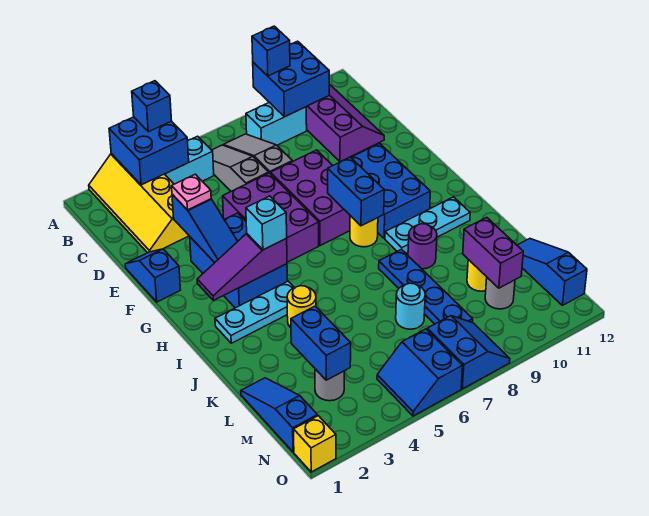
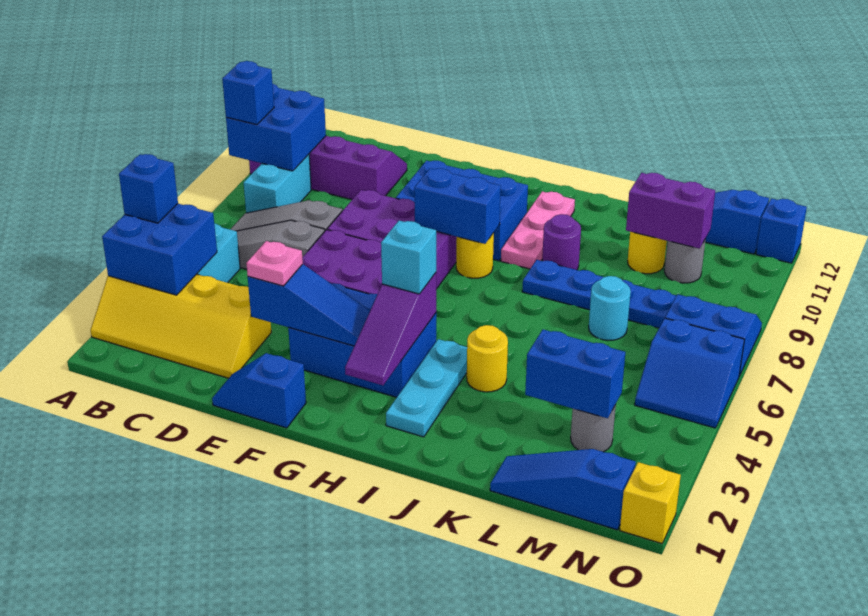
cyan plate I9:I11 level 1 -> pink plate I9:I11 level 1
none -> blue brick O12 level 1

